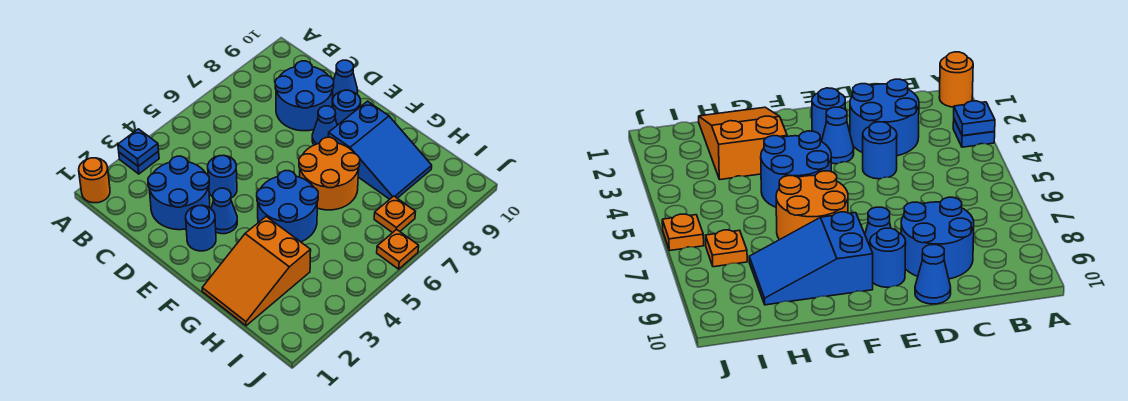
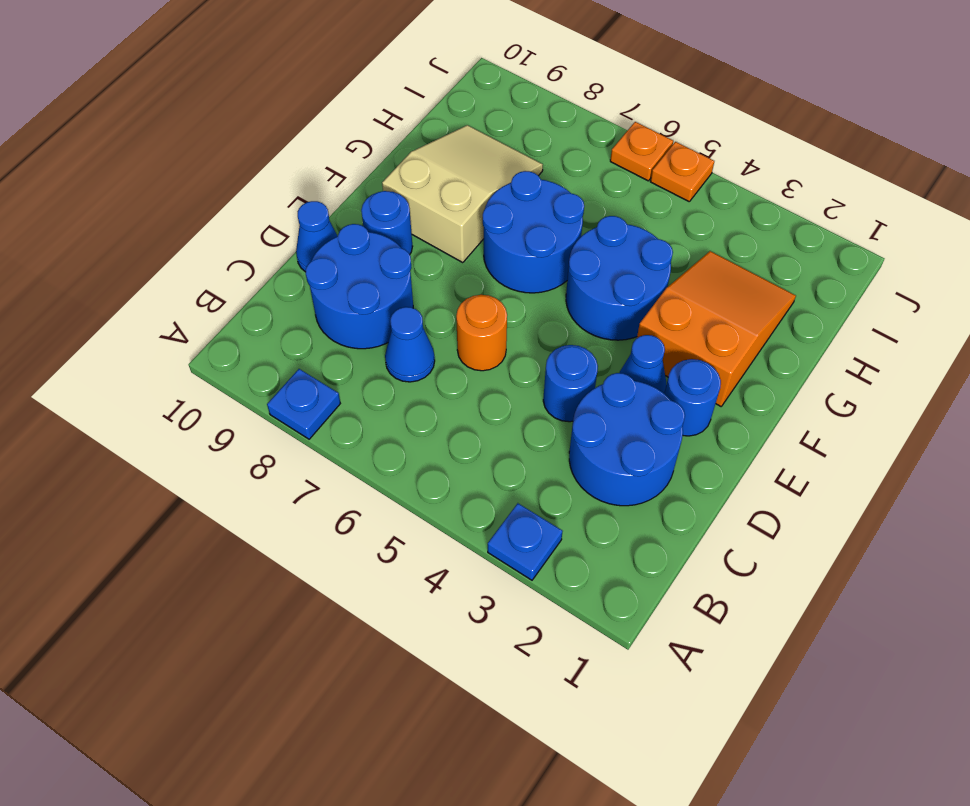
orange round brick A1 level 1 -> orange round brick D6 level 1
blue plate A3 level 2 -> blue plate A8 level 1
blue cone E8 level 1 -> blue cone C7 level 1
orange round brick F6:G7 level 1 -> blue round brick F6:G7 level 1
blue slope F8:H9 level 1 top F -> tan slope F8:H9 level 1 top F
orange slope G1:H3 level 1 top 3 -> orange slope F2:H3 level 1 top F
orange plate I7 level 1 -> orange plate J5 level 1

